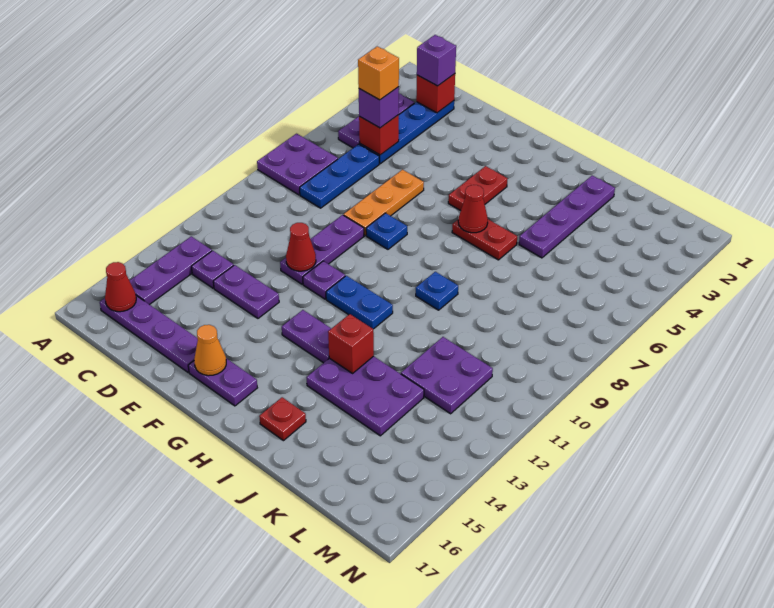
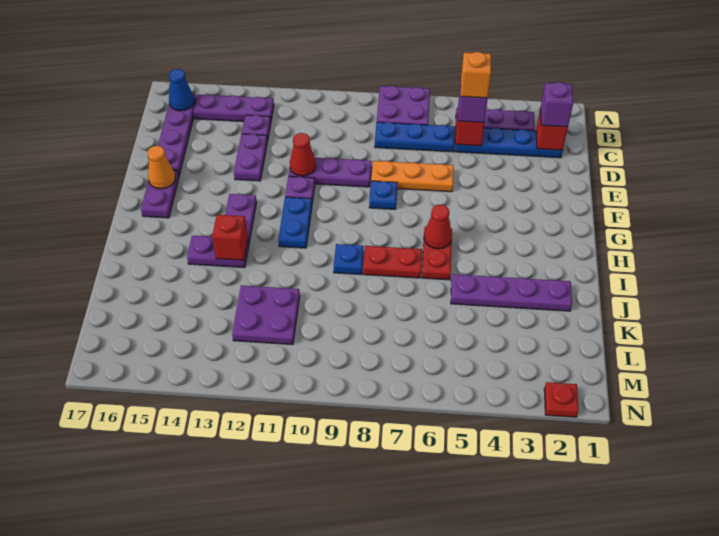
red cone B16 level 2 -> blue cone B16 level 2
red plate G4:G5 level 1 -> red plate I7:I8 level 1
purple plate I13:K14 level 1 -> purple plate I13:I14 level 1
red plate I16 level 1 -> red plate N2 level 1

